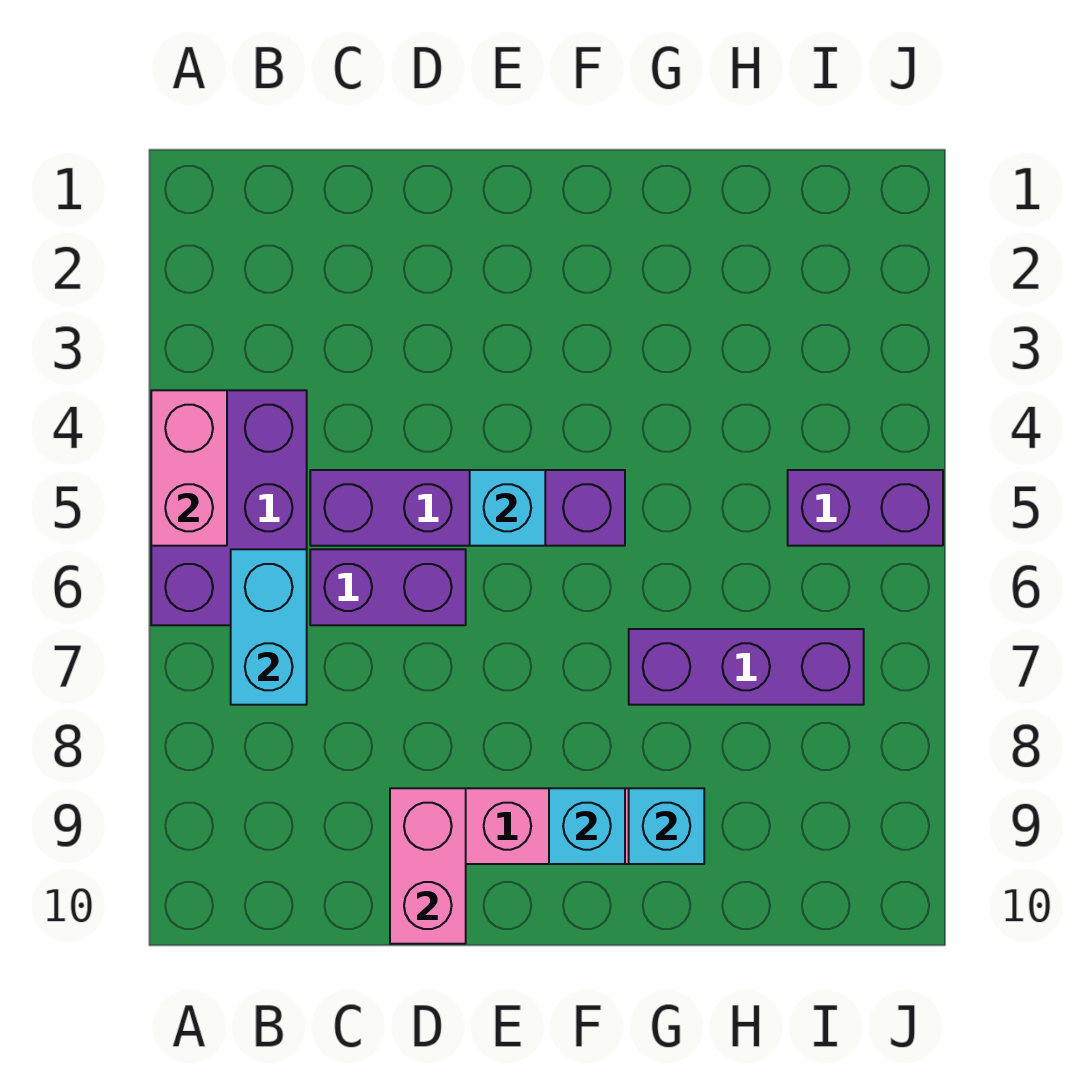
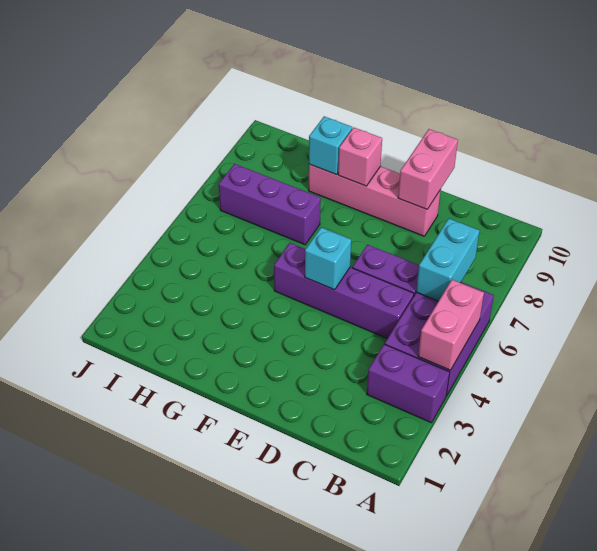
cyan brick F9 level 2 -> pink brick F9 level 2
purple brick I5:J5 level 1 -> purple brick A3:B3 level 1

